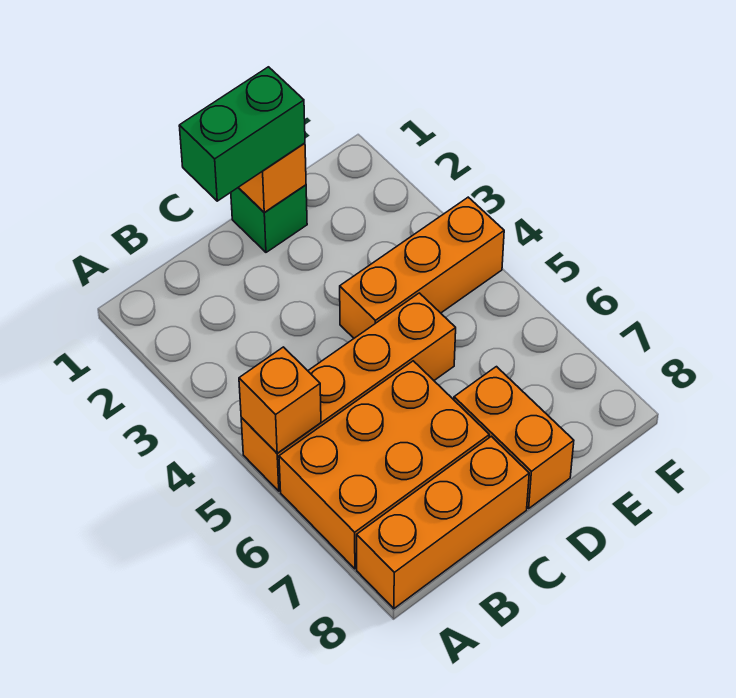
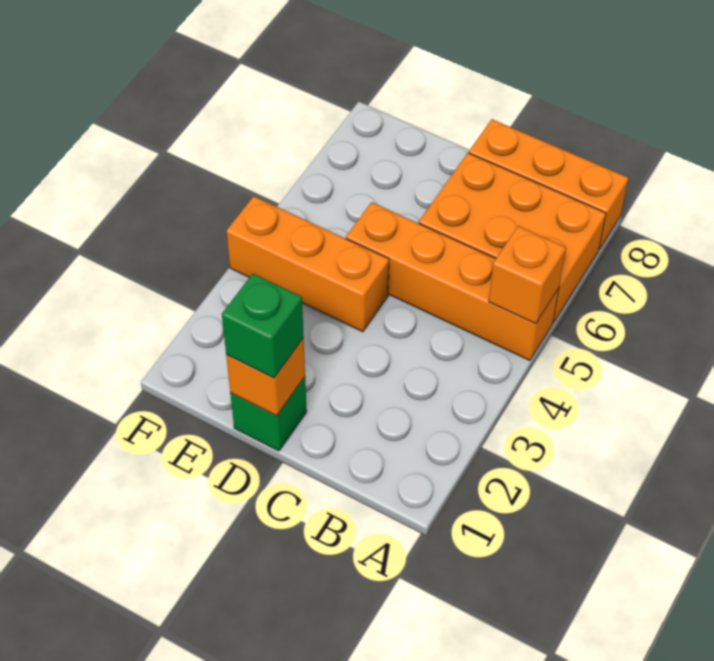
green brick C1:D1 level 3 -> green brick D1 level 3
orange brick D7:D8 level 1 -> none

